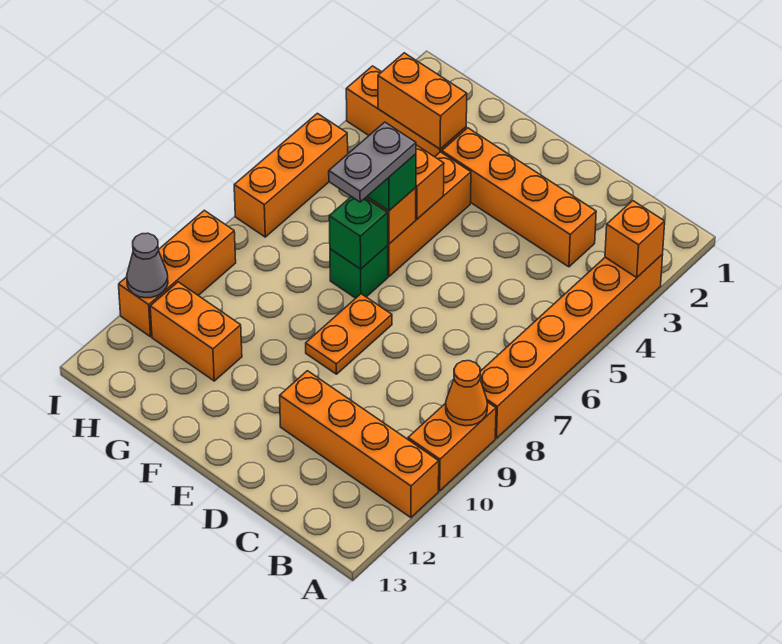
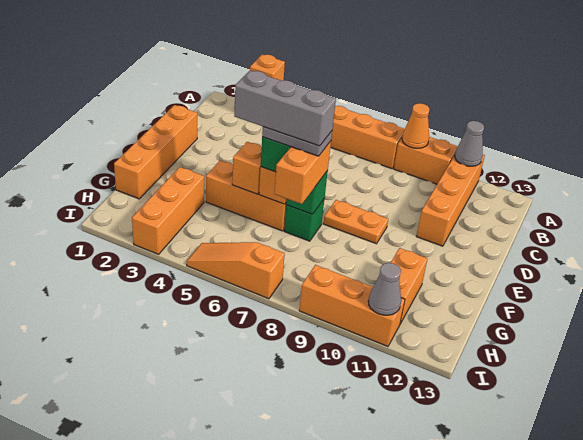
none -> grey cone A11 level 2
orange brick C3:F3 level 1 -> orange brick D1:G1 level 1
none -> grey brick F5:F7 level 5
orange brick G3:H3 level 2 -> orange brick F7:G7 level 3
orange brick I5:I7 level 1 -> orange slope I5:I7 level 1 top 7

